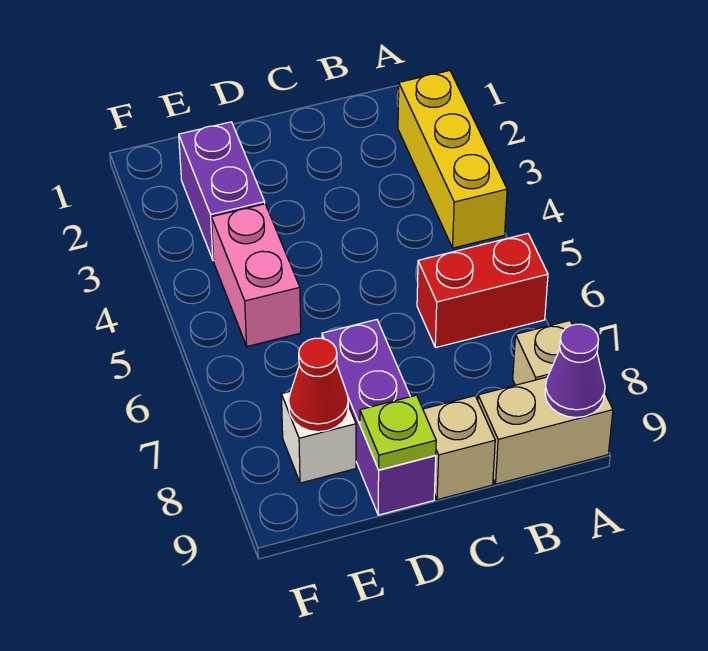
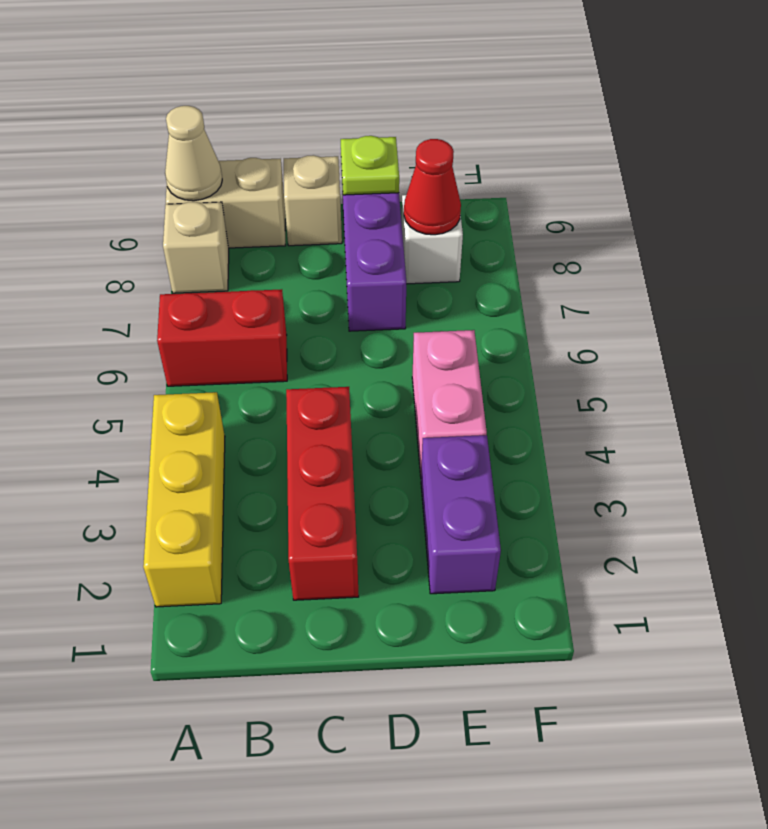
purple cone A9 level 2 -> tan cone A9 level 2
none -> red brick C2:C4 level 1

